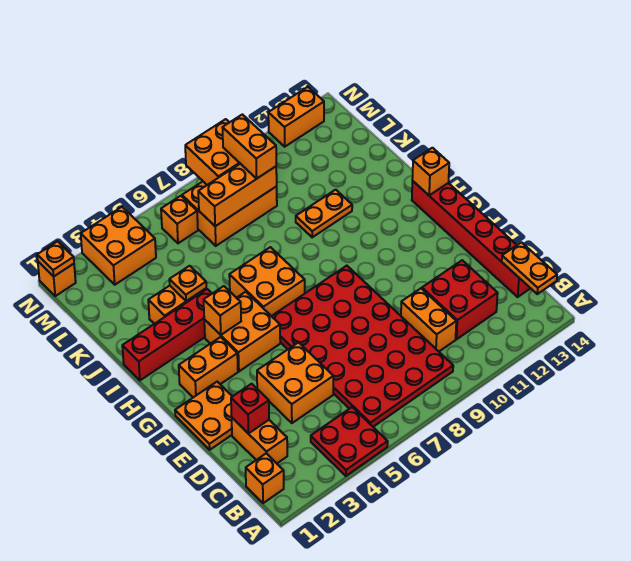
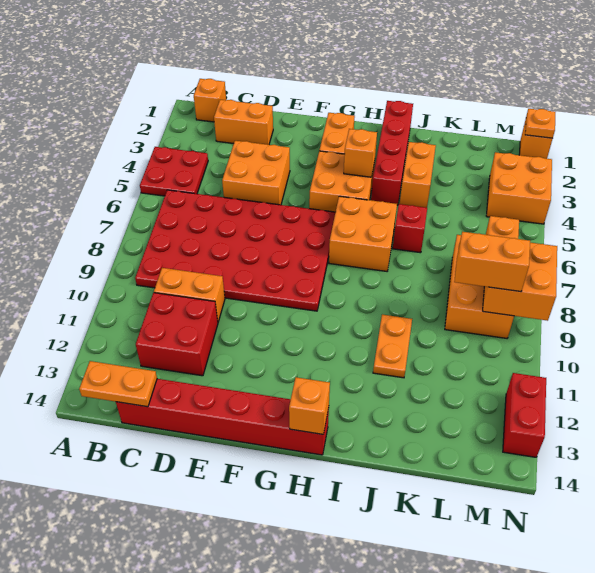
red brick D2 level 2 -> red brick J6 level 1
orange plate E1:F2 level 1 -> none
orange plate J4 level 2 -> none
orange brick L7:L9 level 2 -> none
orange brick N12:N13 level 1 -> red brick N12:N13 level 1

